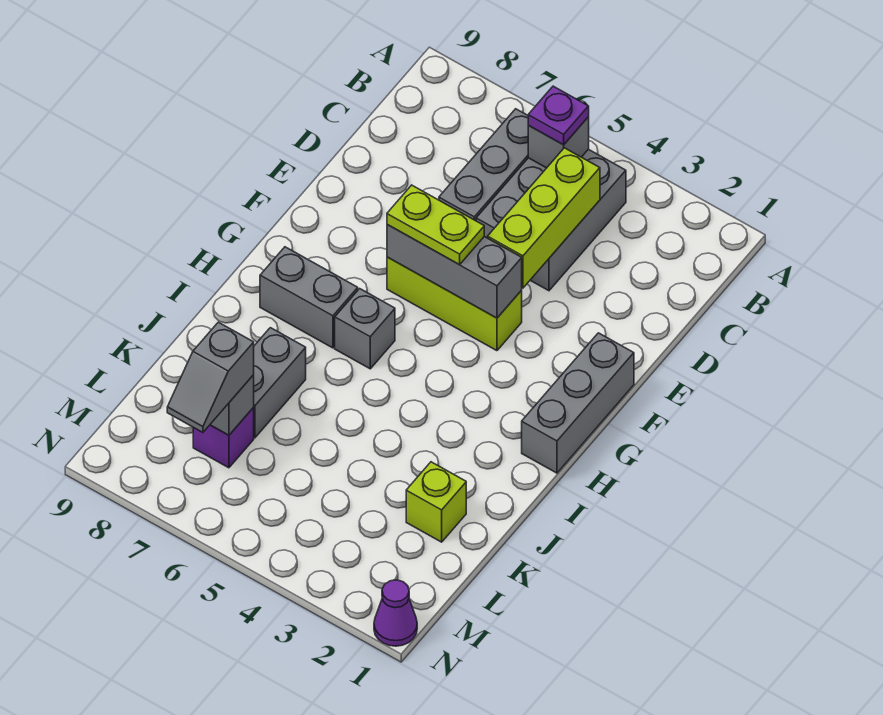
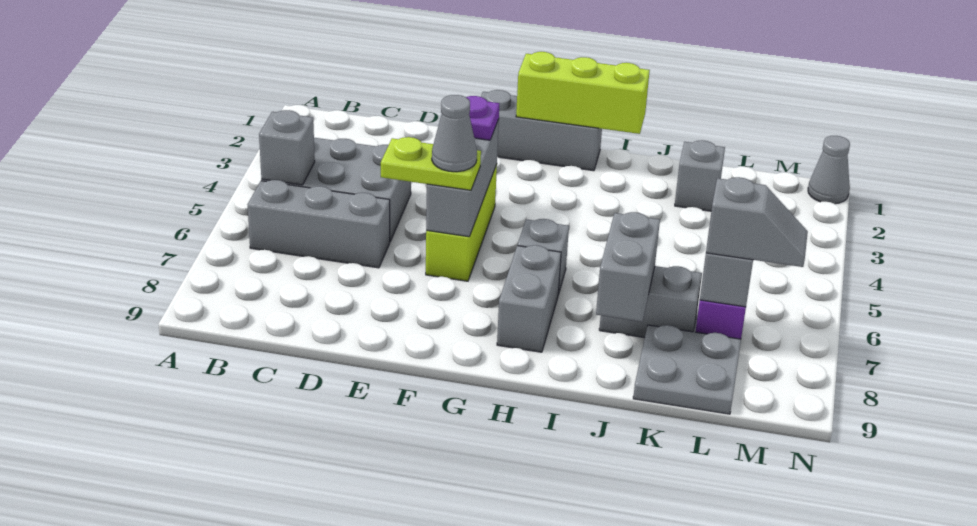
purple plate B5 level 3 -> purple plate F4 level 3
lime brick C4:E4 level 2 -> lime brick G1:I1 level 2
lime plate F5:F6 level 3 -> lime plate E6:F6 level 3
none -> grey cone F6 level 4
none -> grey brick J7:J8 level 2
lime brick K2 level 1 -> grey brick K2 level 1
none -> grey plate K8:L9 level 1
purple cone N1 level 1 -> grey cone N1 level 1

